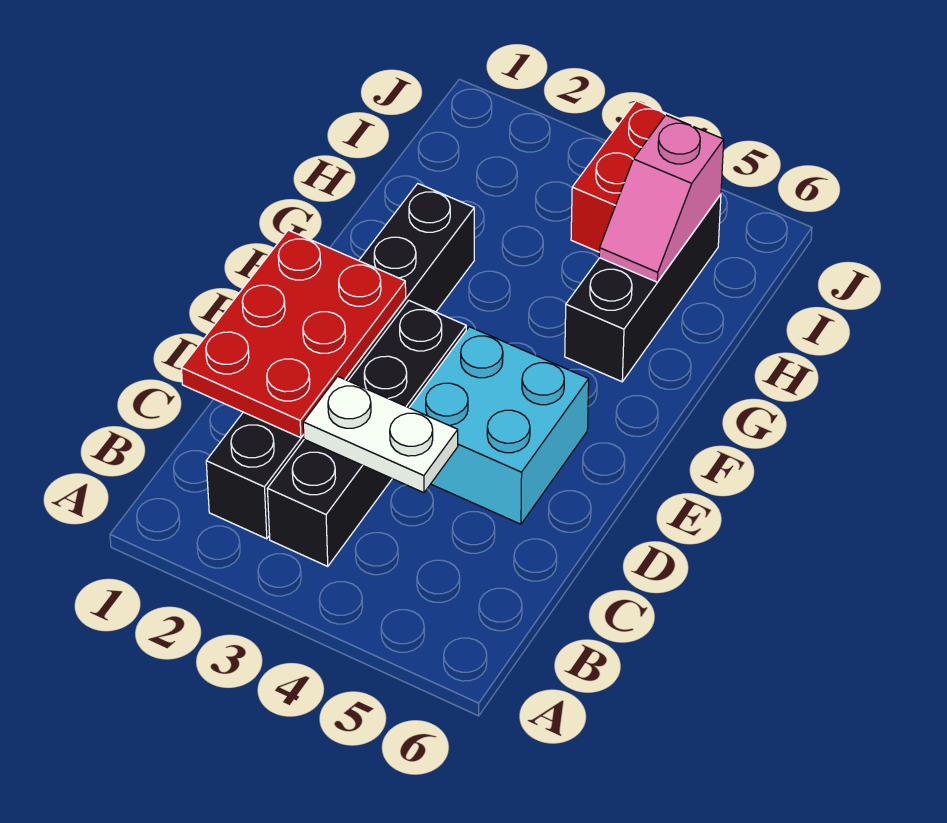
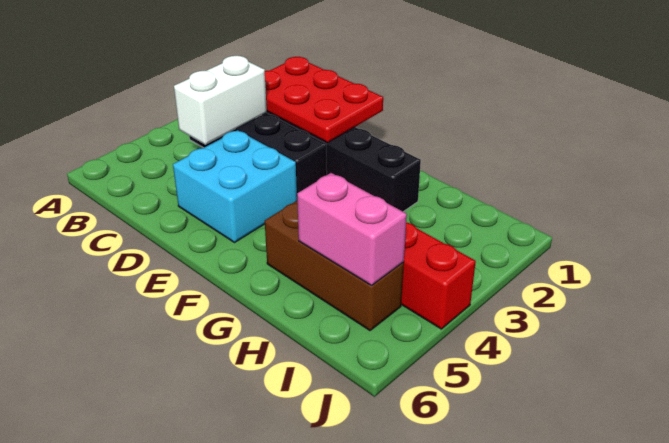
white plate C3:C4 level 2 -> white brick C3:C4 level 2
black brick G5:I5 level 1 -> brown brick G5:I5 level 1
pink slope H5:I5 level 2 top I -> pink brick H5:I5 level 2

